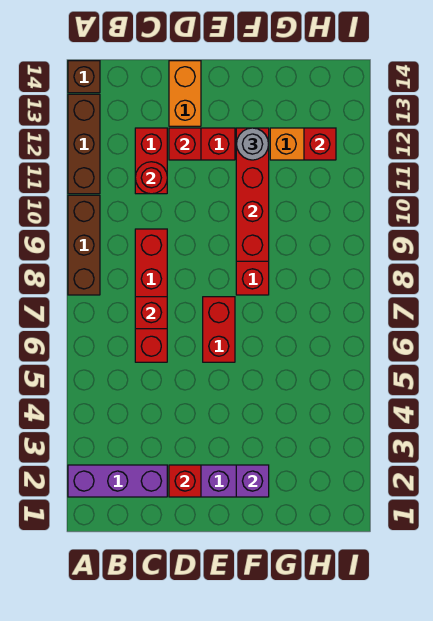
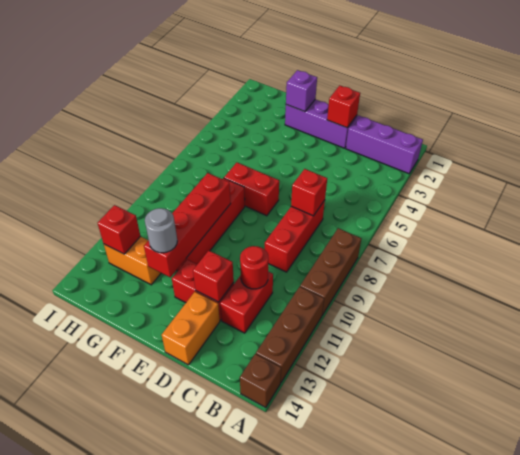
red brick C6:C9 level 1 -> red brick C7:C9 level 1
red brick E6:E7 level 1 -> red brick E7:F7 level 1

